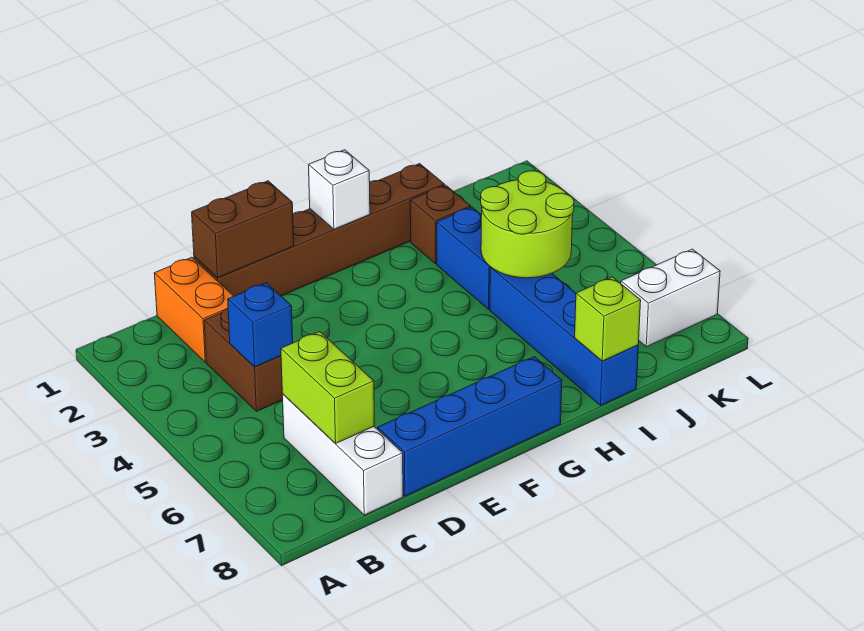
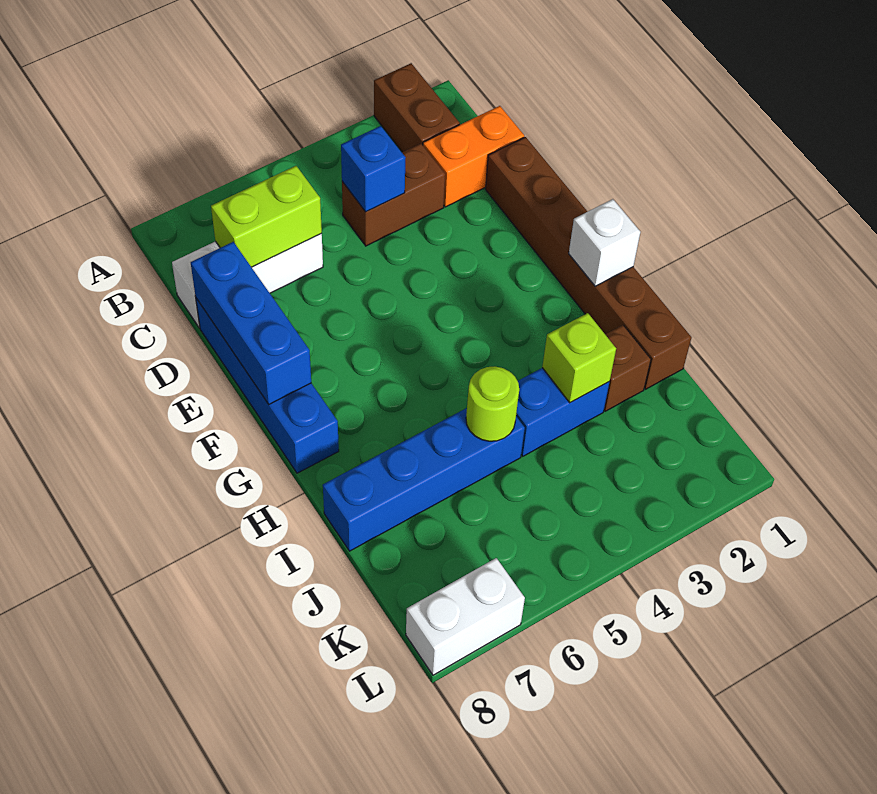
brown brick D1:E1 level 2 -> brown brick A2:B2 level 1
none -> blue brick D8:F8 level 2
lime round brick I4:J5 level 2 -> lime round brick I5 level 2
lime brick I8 level 2 -> lime brick I3 level 2
white brick K7:L7 level 1 -> white brick L7:L8 level 1

